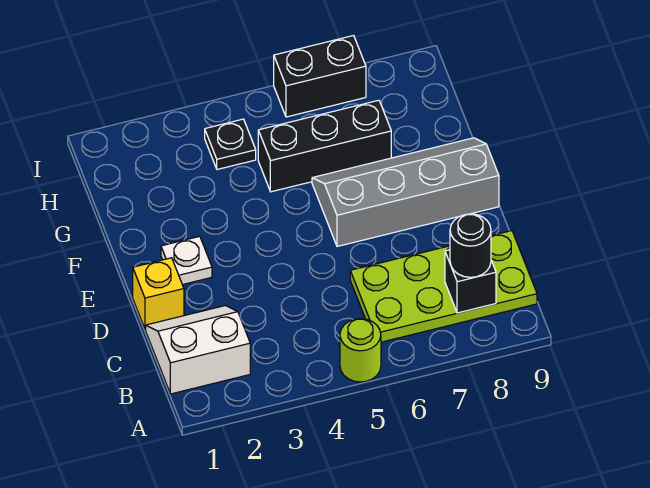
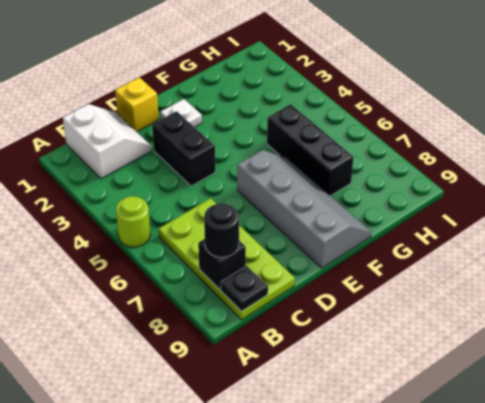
black plate H4 level 1 -> black plate B9 level 2
black brick I6:I7 level 1 -> black brick D3:D4 level 1

